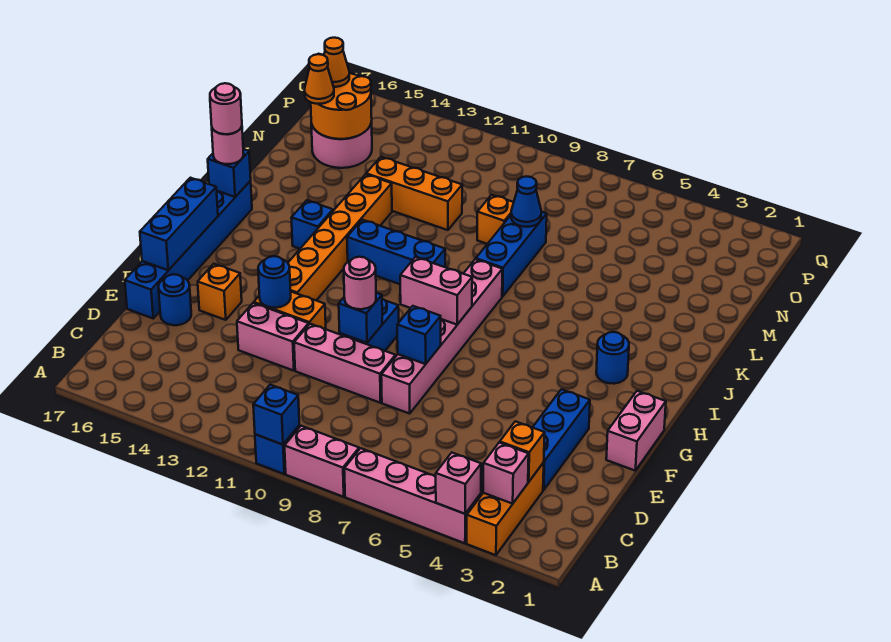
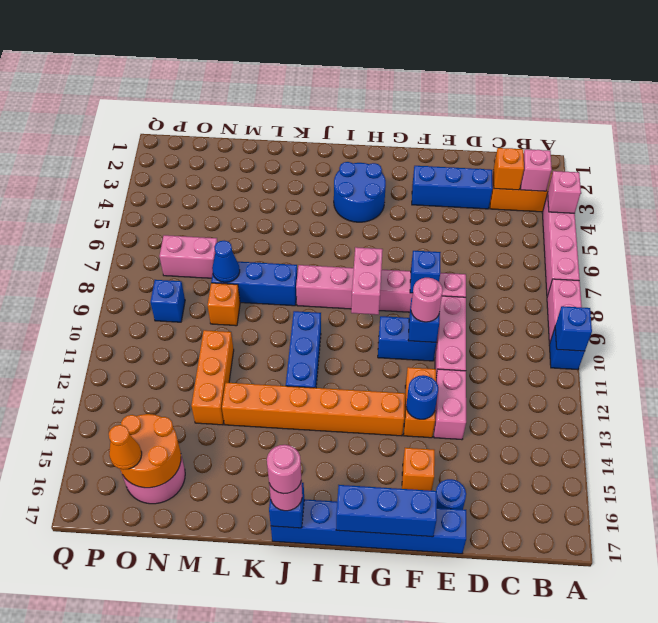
pink brick F1:G1 level 1 -> pink brick N7:O7 level 1
blue round brick I3 level 1 -> blue round brick H3:I4 level 1
blue brick J14 level 1 -> blue brick O9 level 1
orange cone N16 level 3 -> none

